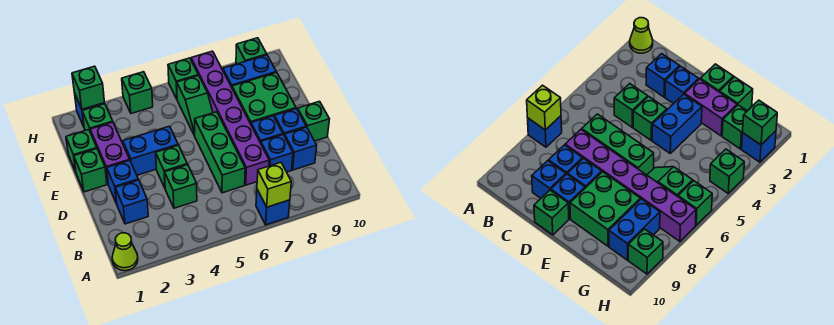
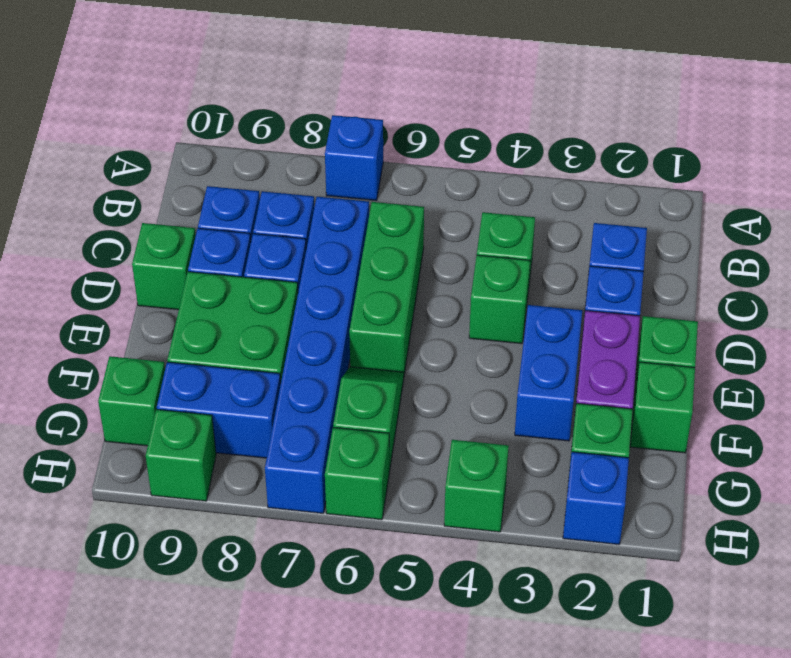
lime cone A1 level 1 -> none
lime brick A7 level 2 -> none
purple brick C7:H7 level 1 -> blue brick C7:H7 level 1
blue brick E3:E4 level 1 -> blue brick E3:F3 level 1
green brick H2 level 2 -> green brick G10 level 1

